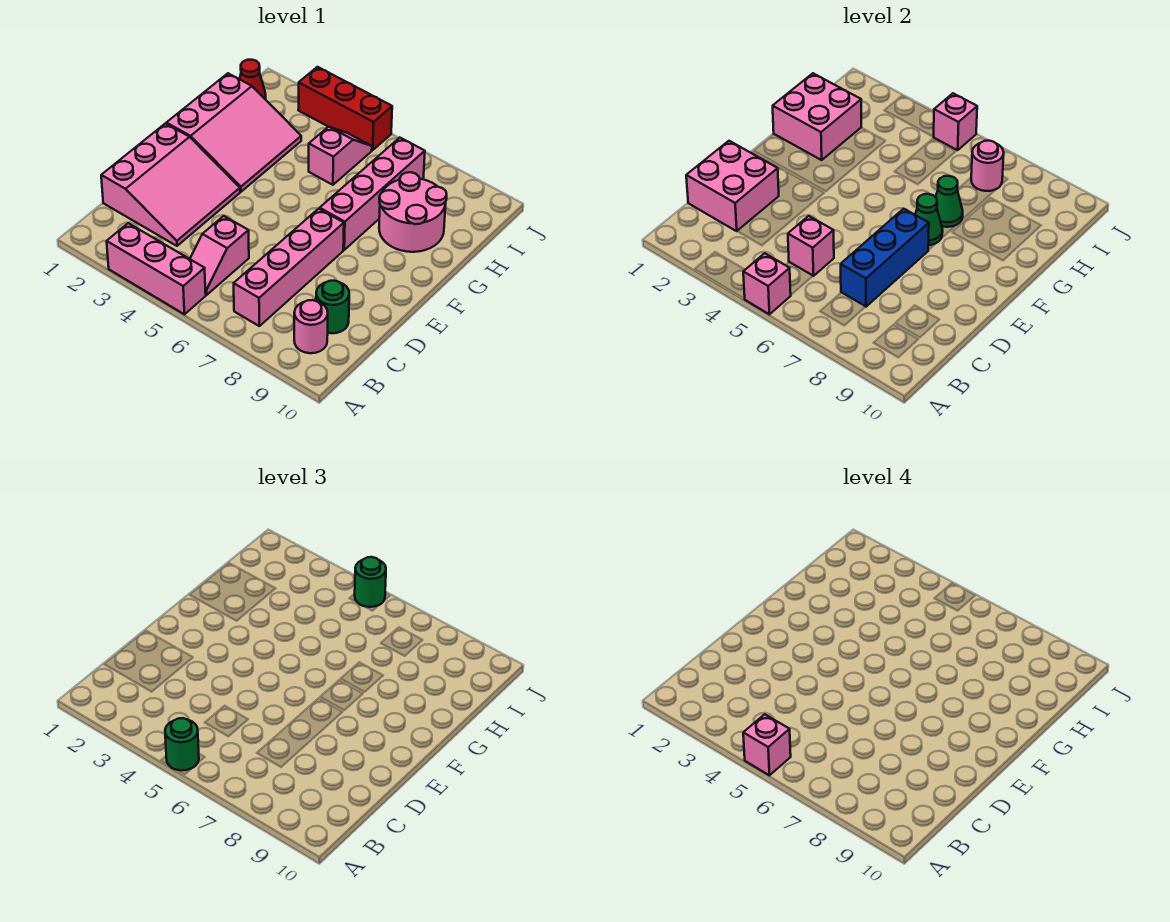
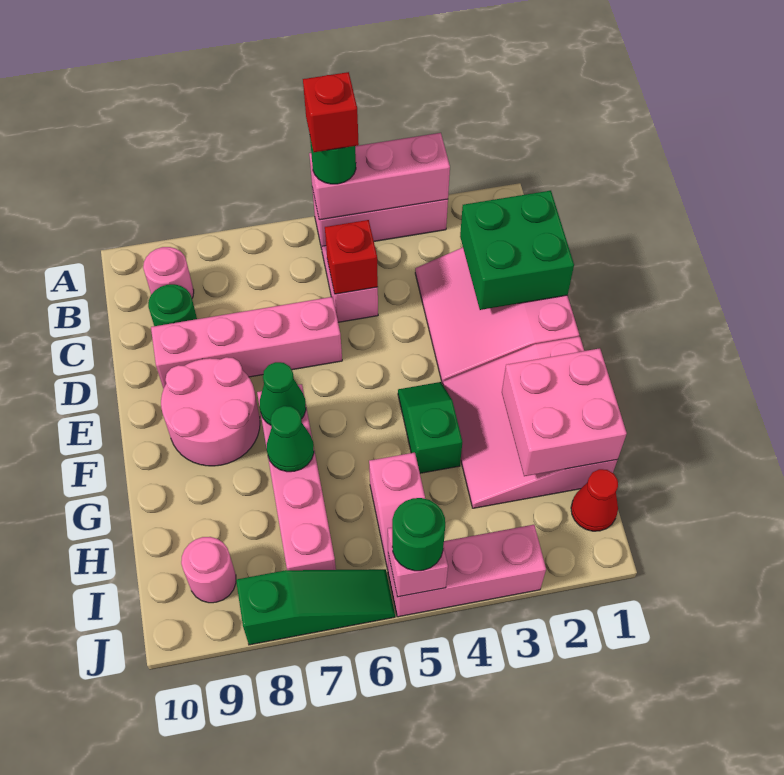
pink brick A5 level 2 -> pink brick A3:A5 level 2
pink brick A5 level 4 -> red brick A5 level 4
pink brick B7:E7 level 1 -> pink brick D6:D9 level 1
pink brick C1:D2 level 2 -> green brick C1:D2 level 2
pink brick C5 level 2 -> red brick C5 level 2
blue brick C7:E7 level 2 -> none
none -> green slope F4:G4 level 1 top G
pink round brick G8:H9 level 1 -> pink round brick E8:F9 level 1
pink round brick I7 level 2 -> pink round brick I9 level 1
red brick J3:J5 level 1 -> pink brick J3:J5 level 1
none -> green slope J6:J8 level 1 top 8

